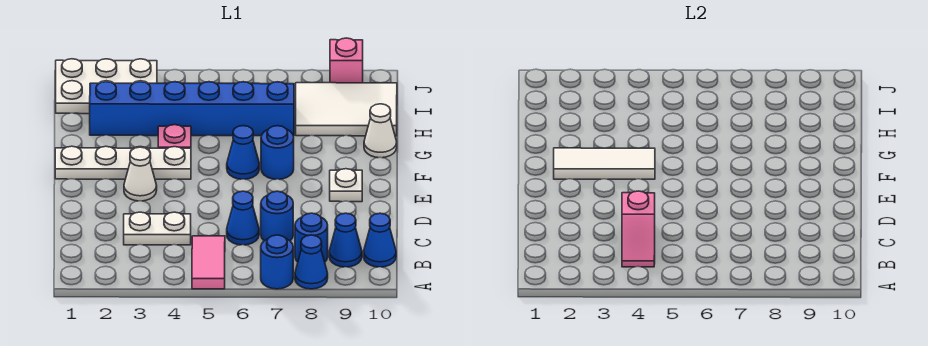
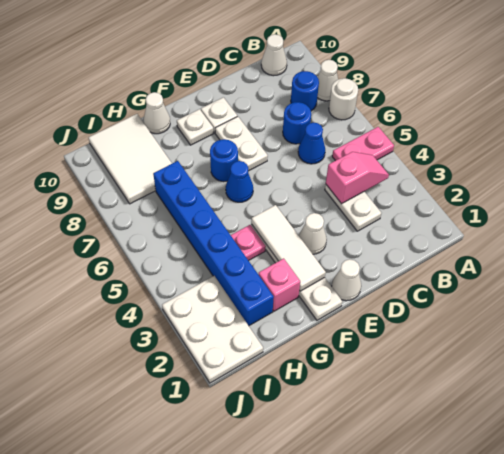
pink tile A5:B5 level 1 -> pink plate A5:B5 level 1
blue round brick A7 level 1 -> white round brick A7 level 1
blue cone A8 level 1 -> white cone A8 level 1
blue cone B9 level 1 -> none
blue cone B10 level 1 -> white cone B10 level 1
none -> white cone E1 level 1
none -> white plate E7:E8 level 1
none -> white plate F9 level 1
pink brick J9 level 1 -> pink brick G2 level 1

